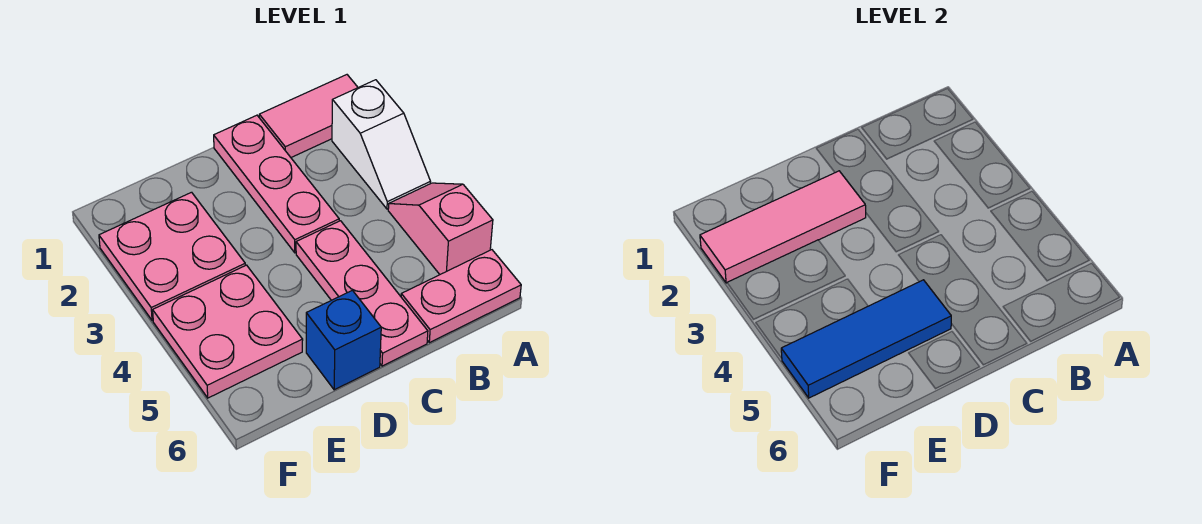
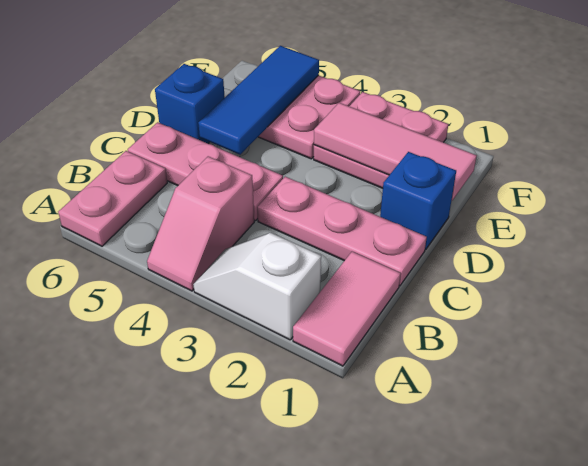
pink slope A4:A5 level 1 top 5 -> pink slope A4:B4 level 1 top B
none -> blue brick D1 level 1
pink tile D2:F2 level 2 -> pink tile E1:E3 level 2

